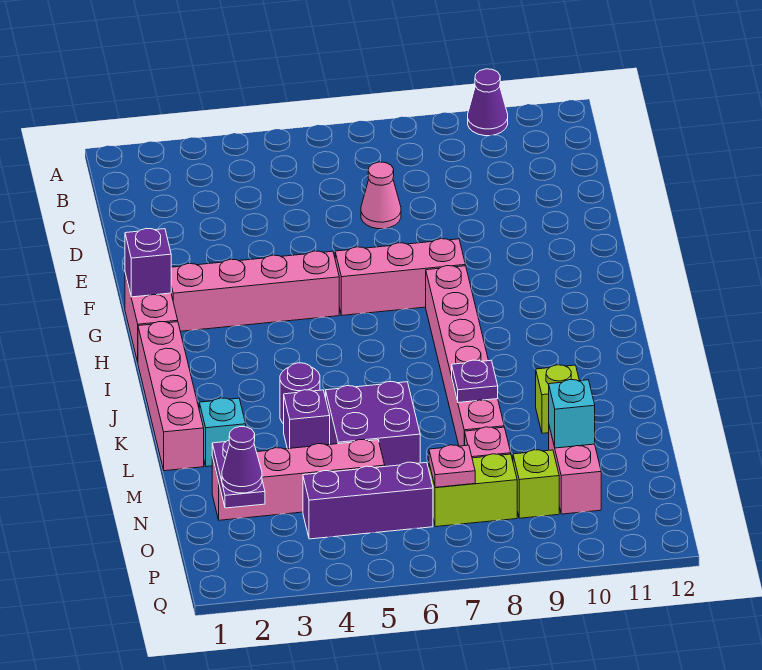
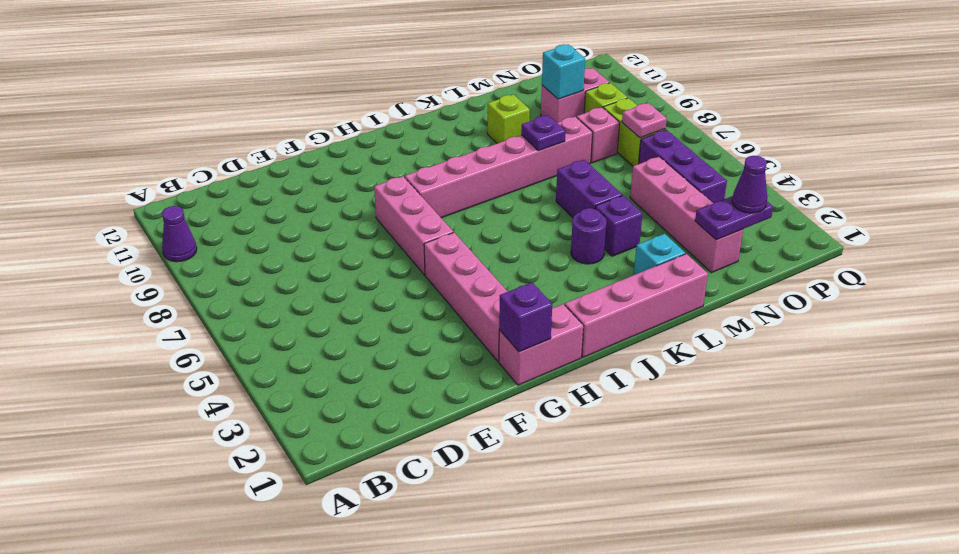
pink cone D7 level 1 -> none
purple brick L5:M6 level 1 -> purple brick L5:L6 level 1

